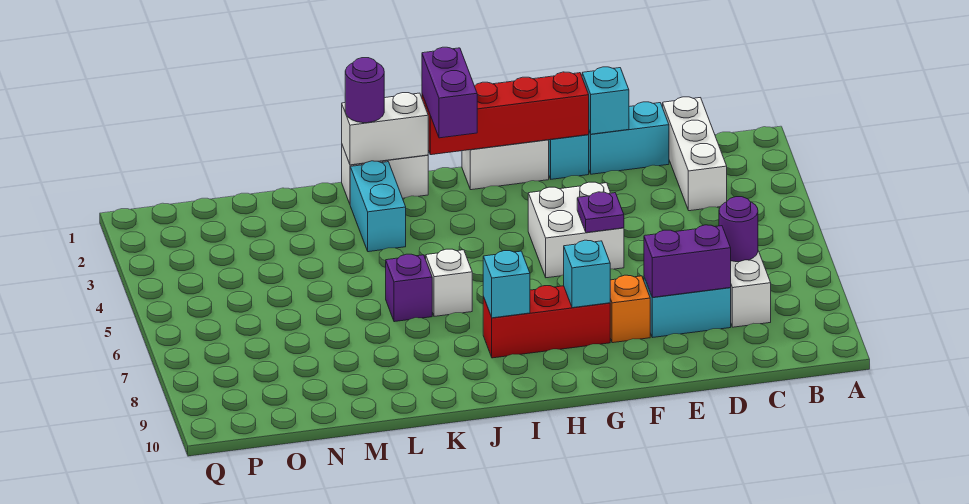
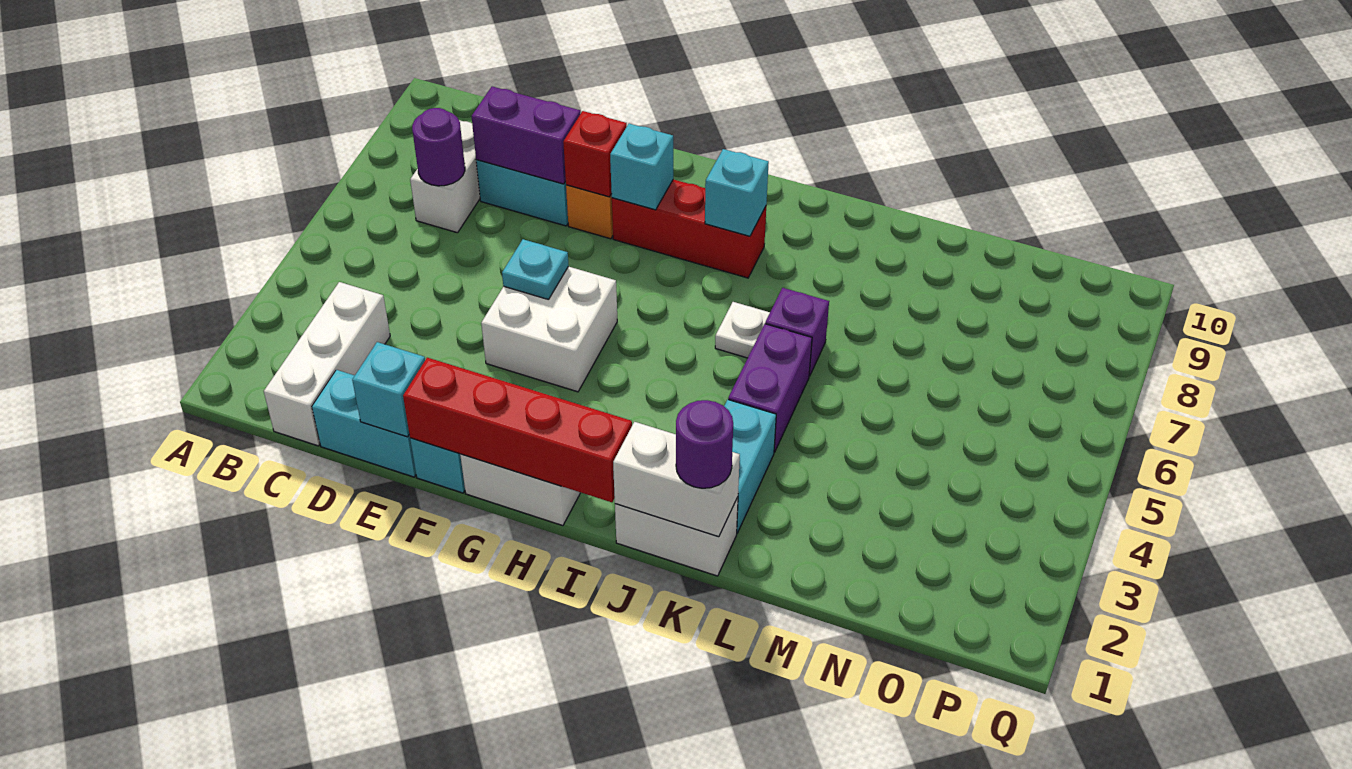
purple plate F5 level 2 -> cyan plate F5 level 2
none -> red brick F8 level 2
purple brick I1:I2 level 3 -> purple brick K4:K5 level 1
white brick J6 level 1 -> white plate J6 level 1

